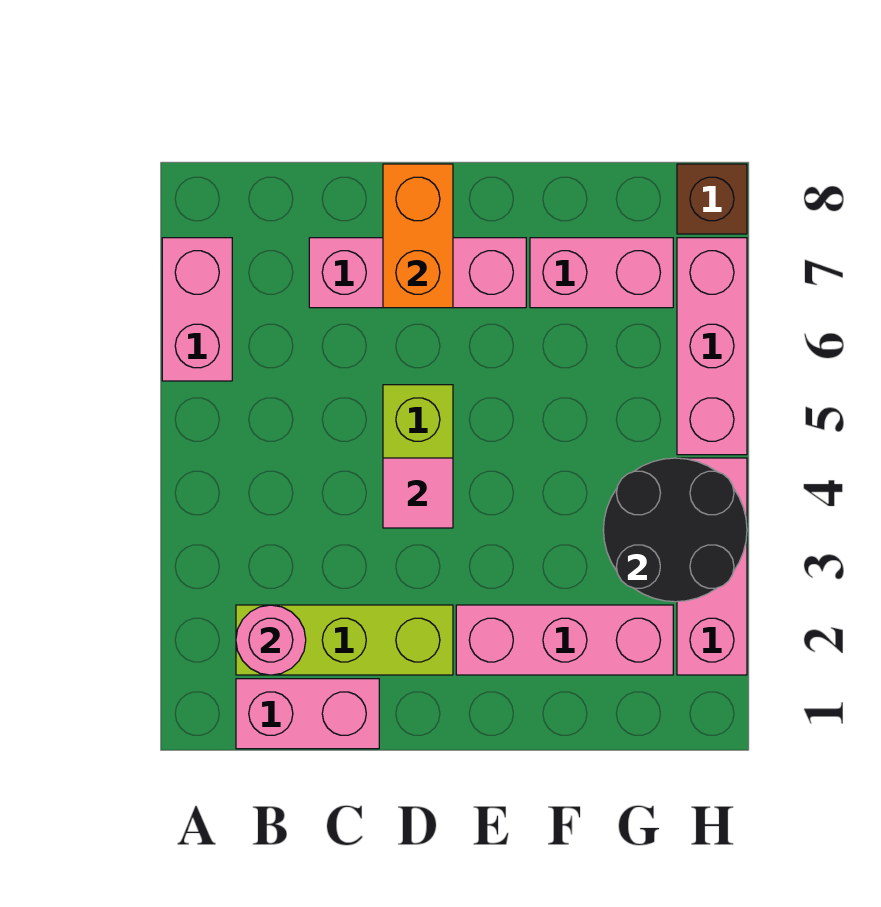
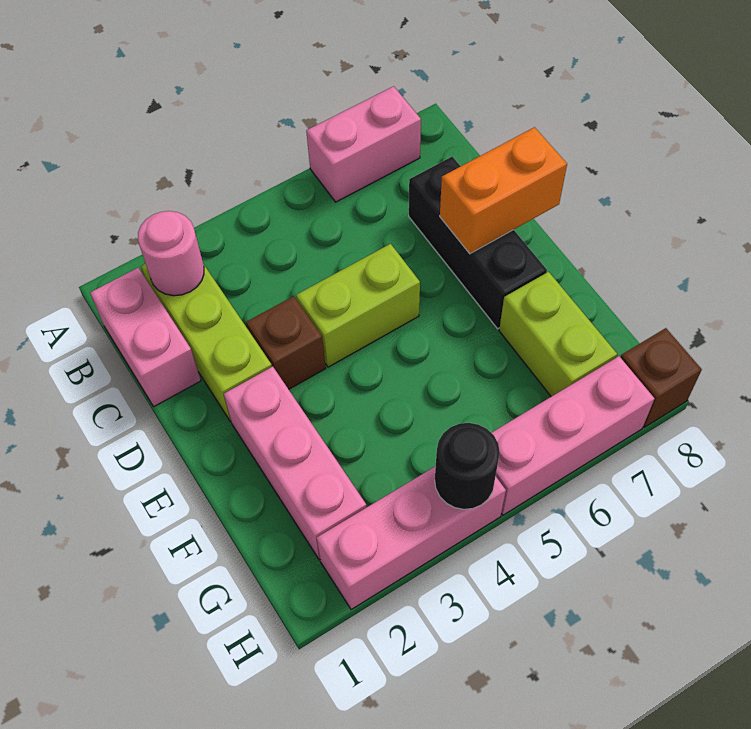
pink brick C7:E7 level 1 -> black brick C7:E7 level 1
none -> brown brick D3 level 1
pink tile D4 level 2 -> none
pink brick F7:G7 level 1 -> lime brick F7:G7 level 1
black round brick G3:H4 level 2 -> black round brick H4 level 2

